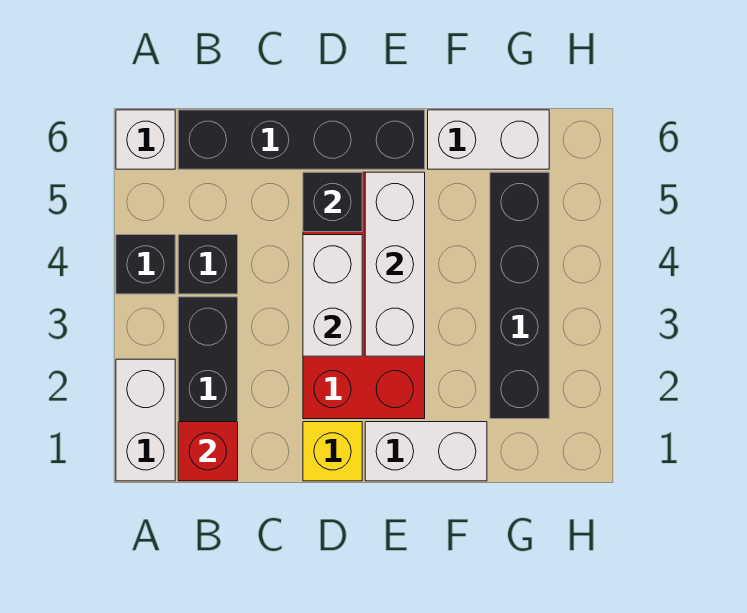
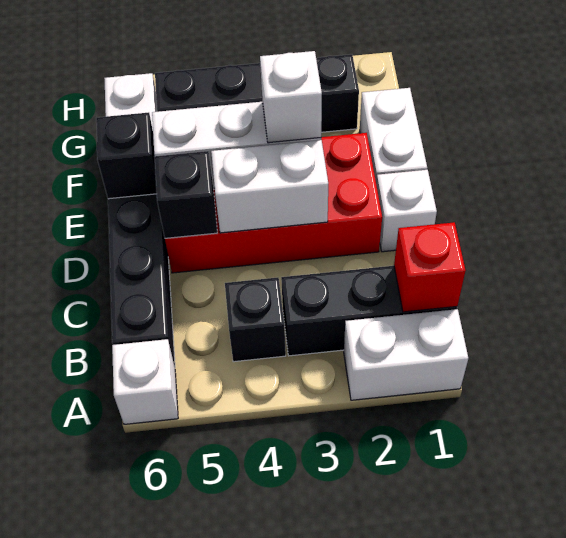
black brick A4 level 1 -> black brick E6 level 2
yellow brick D1 level 1 -> white brick D1 level 1
none -> white brick E3 level 3

